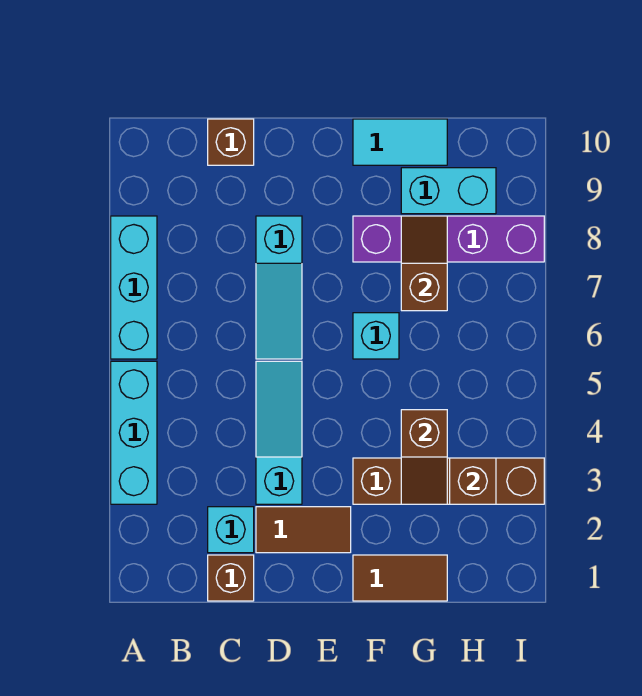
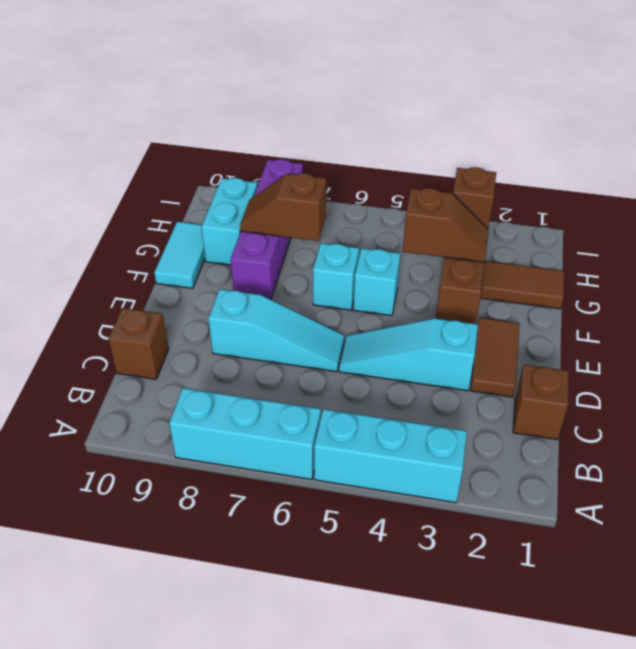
cyan brick C2 level 1 -> cyan brick F5 level 1
brown tile F1:G1 level 1 -> brown tile G1:G2 level 1

